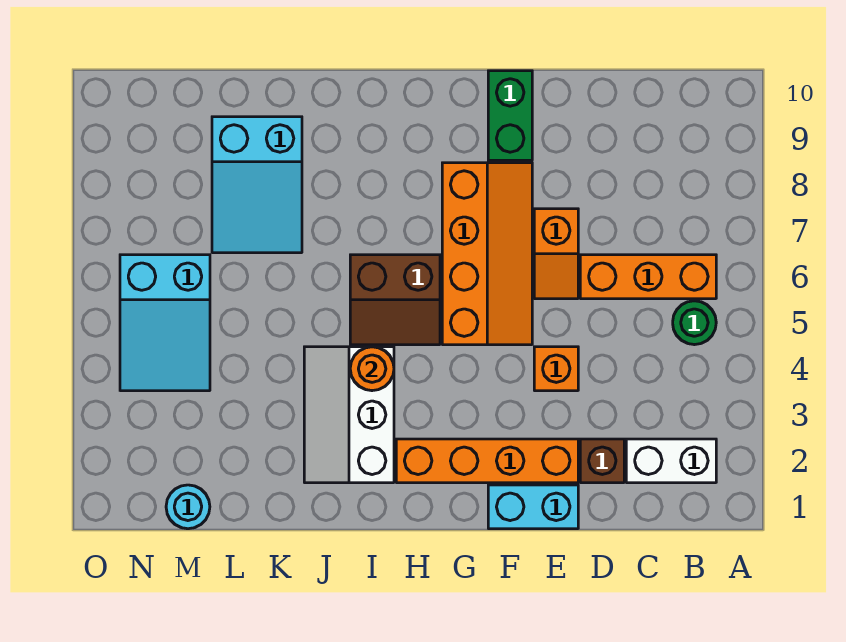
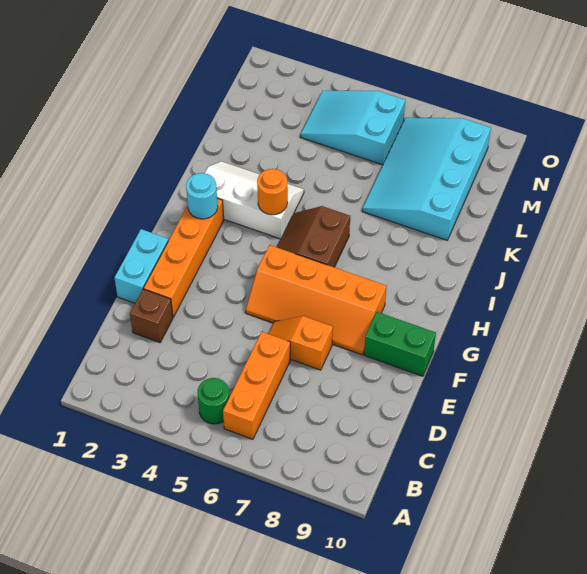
white brick B2:C2 level 1 -> none
orange brick E4 level 1 -> none
cyan slope K7:L9 level 1 top 9 -> cyan slope K7:N9 level 1 top 9
cyan round brick M1 level 1 -> cyan round brick H2 level 2

